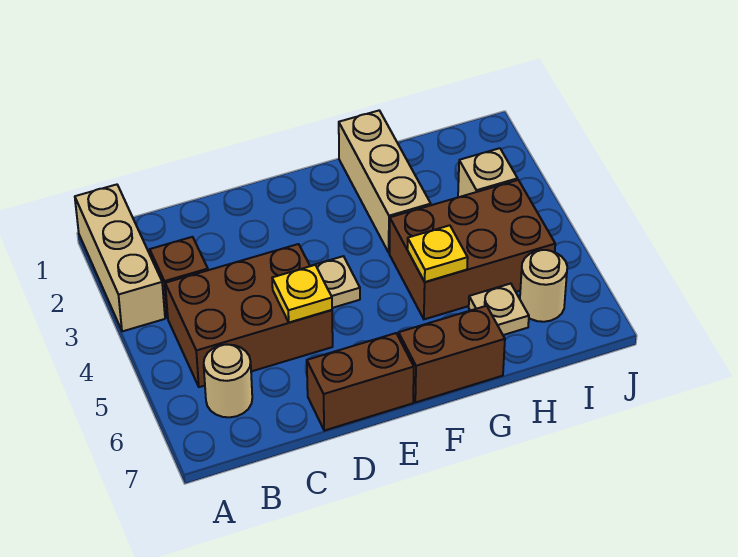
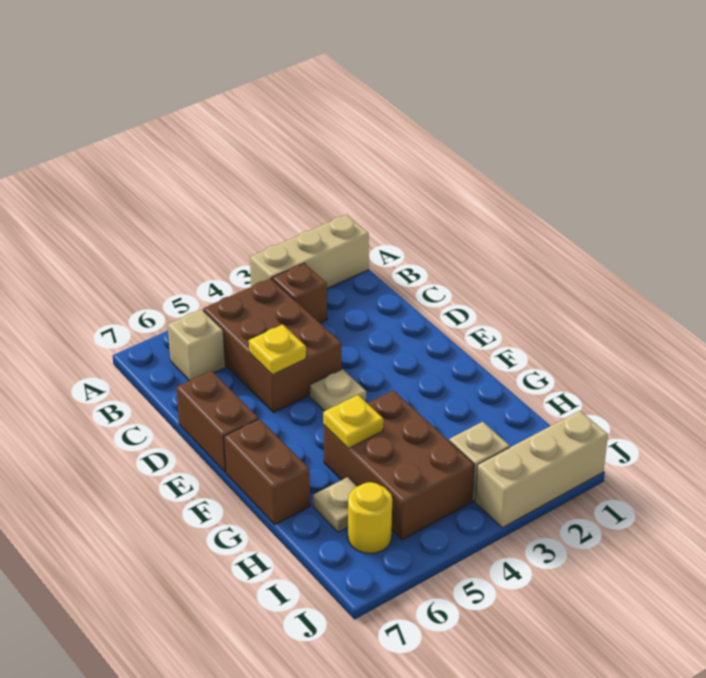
tan round brick B6 level 1 -> tan brick B6 level 1
tan brick G1:G3 level 1 -> tan brick J1:J3 level 1
tan round brick I6 level 1 -> yellow round brick I6 level 1

